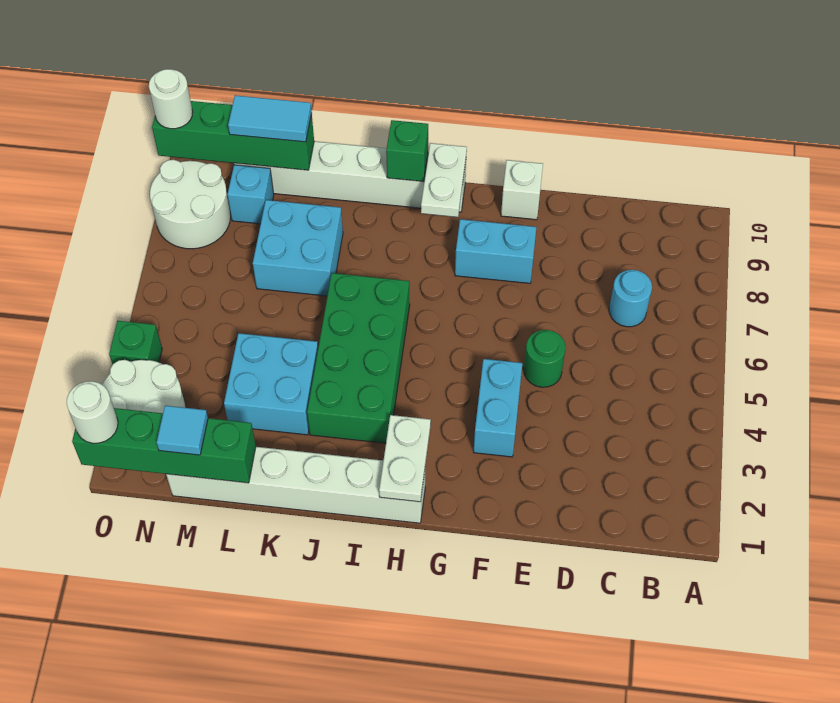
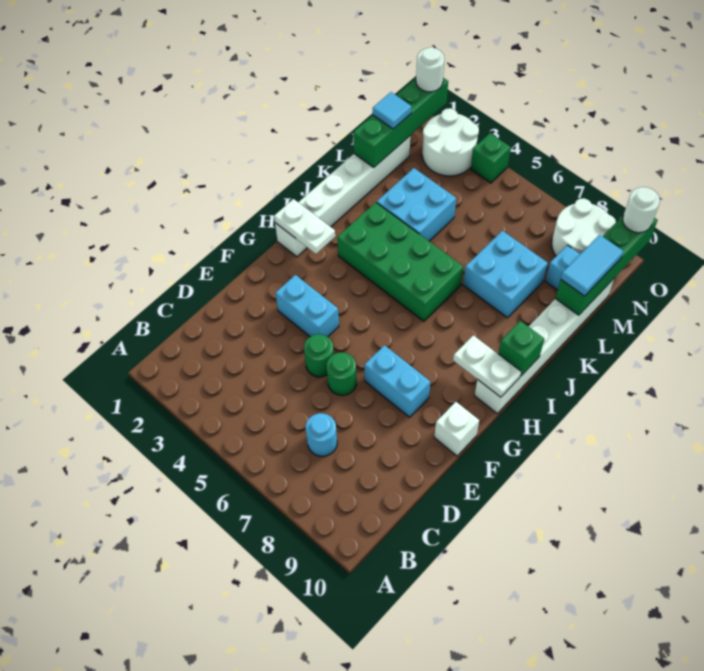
none -> green round brick E6 level 1
cyan brick F8:G8 level 1 -> cyan brick F7:F8 level 1

